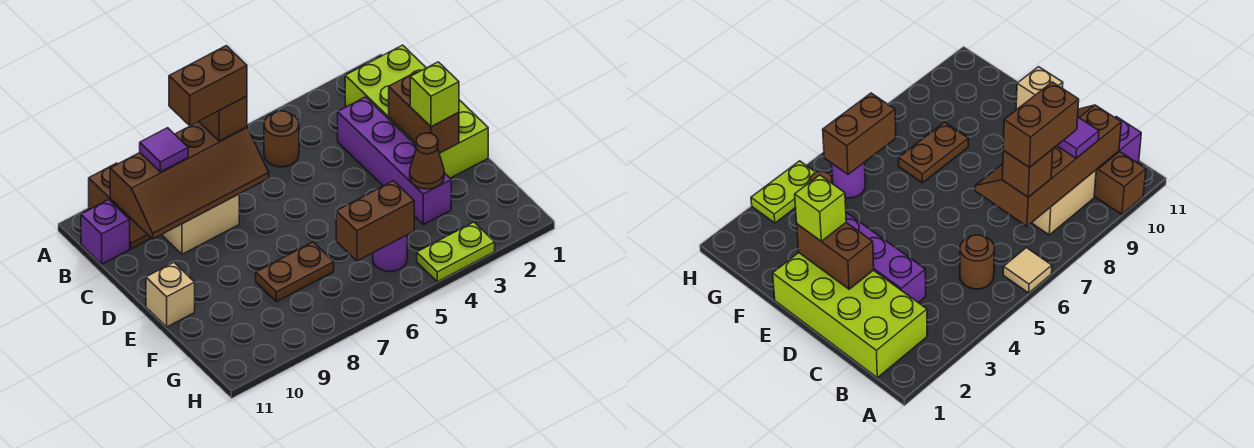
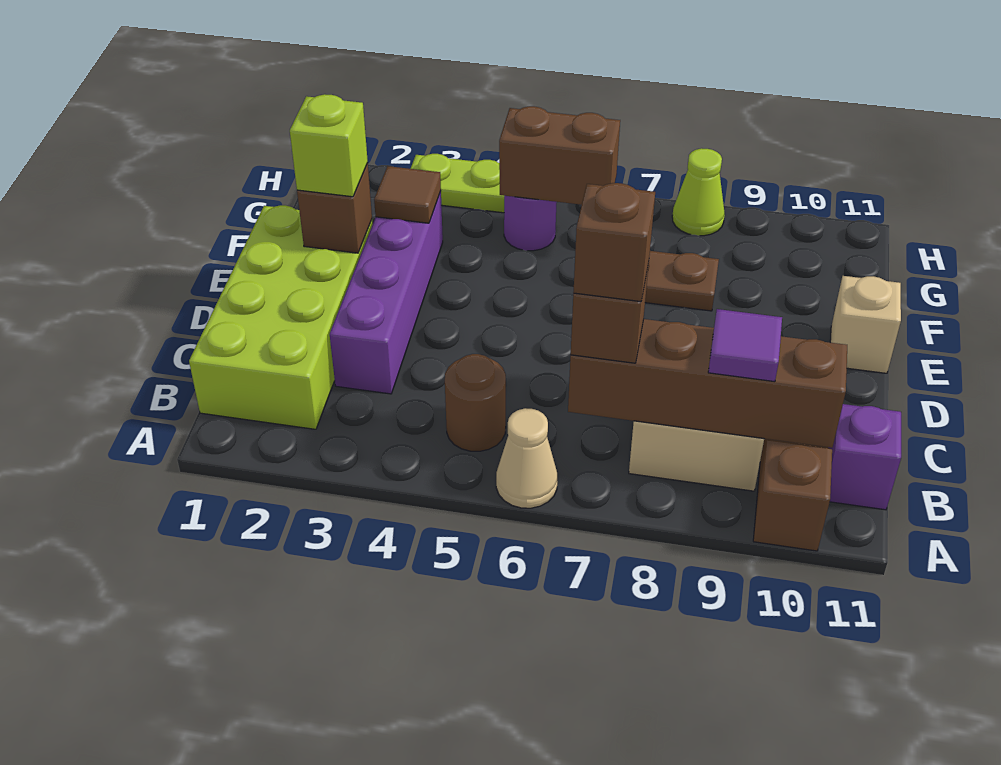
tan tile A6 level 1 -> tan cone A6 level 1
brown brick B7:B8 level 4 -> brown brick B7 level 4
brown brick D2:E2 level 2 -> brown brick E2 level 2
brown cone F3 level 2 -> brown tile F3 level 2
none -> lime cone H8 level 1

